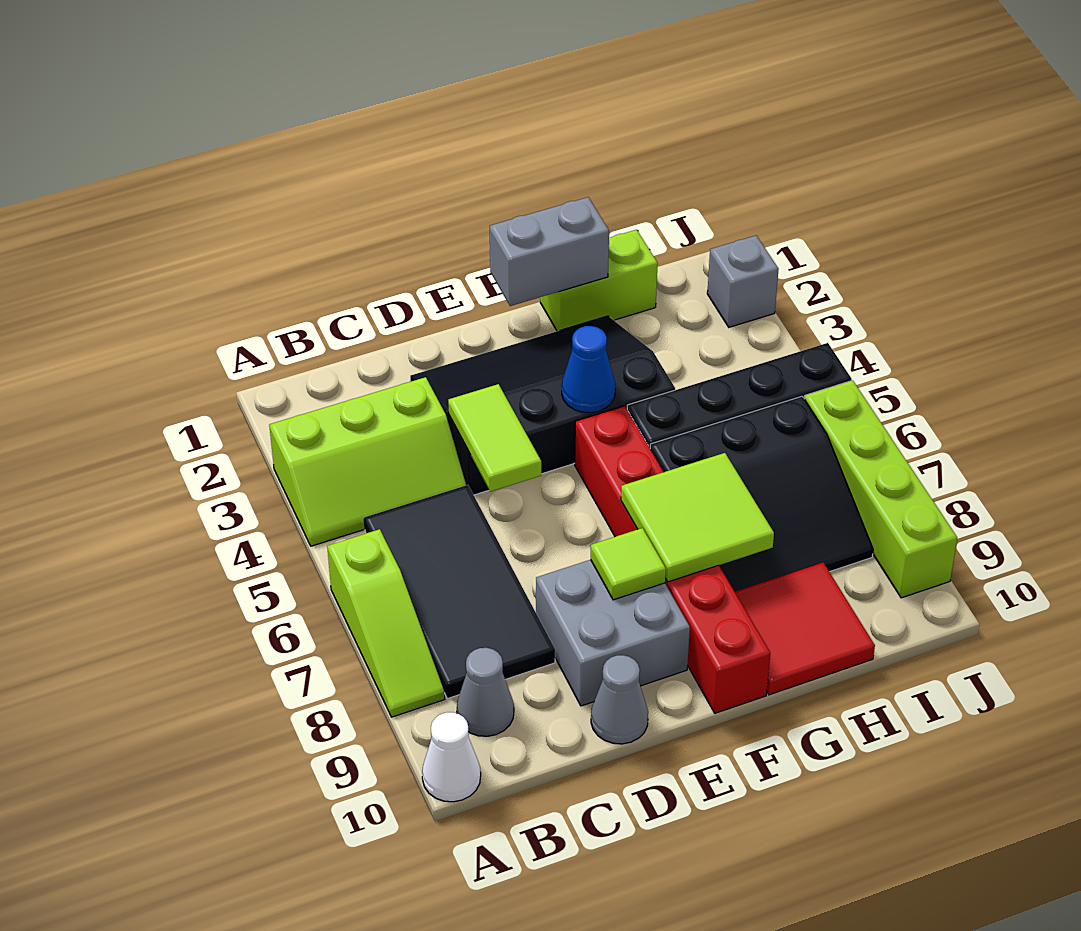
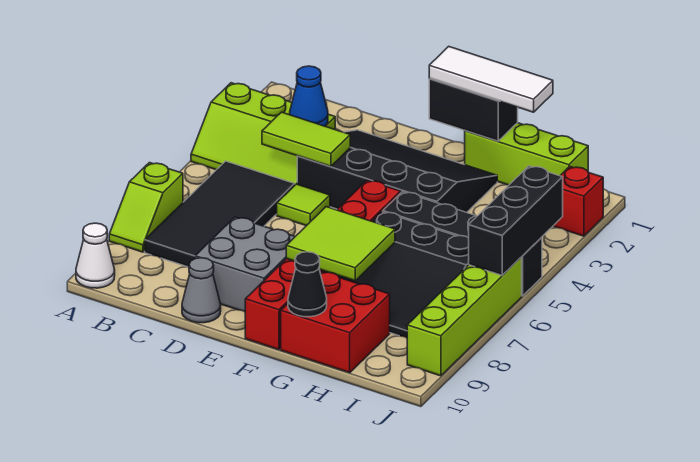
lime slope A6:A8 level 1 top 6 -> lime slope A7:A8 level 1 top 7
grey cone B9 level 1 -> none
lime tile D4:D5 level 2 -> lime tile C4:D4 level 2
lime tile E8 level 2 -> lime tile D5 level 1
grey brick F1:G1 level 2 -> black brick F1:G1 level 2
none -> white tile F1:H1 level 3
blue cone F4 level 2 -> blue cone C3 level 2
lime brick G1:H1 level 1 -> lime brick G1:I1 level 1
red tile G9:H10 level 1 -> red brick G9:H10 level 1
none -> black cone G10 level 2
grey brick J2 level 1 -> red brick J2 level 1
none -> black brick J4:J6 level 2

